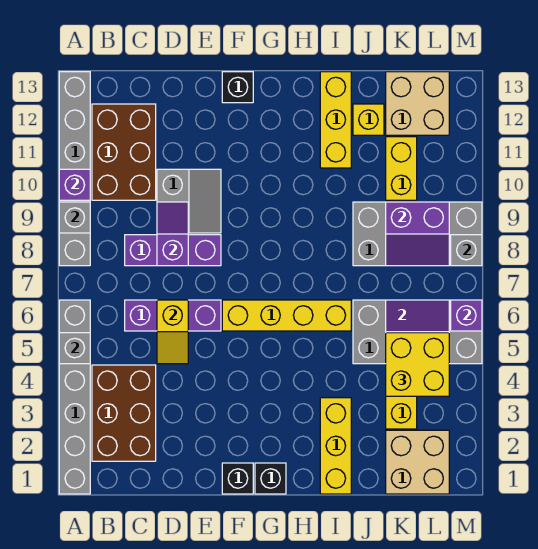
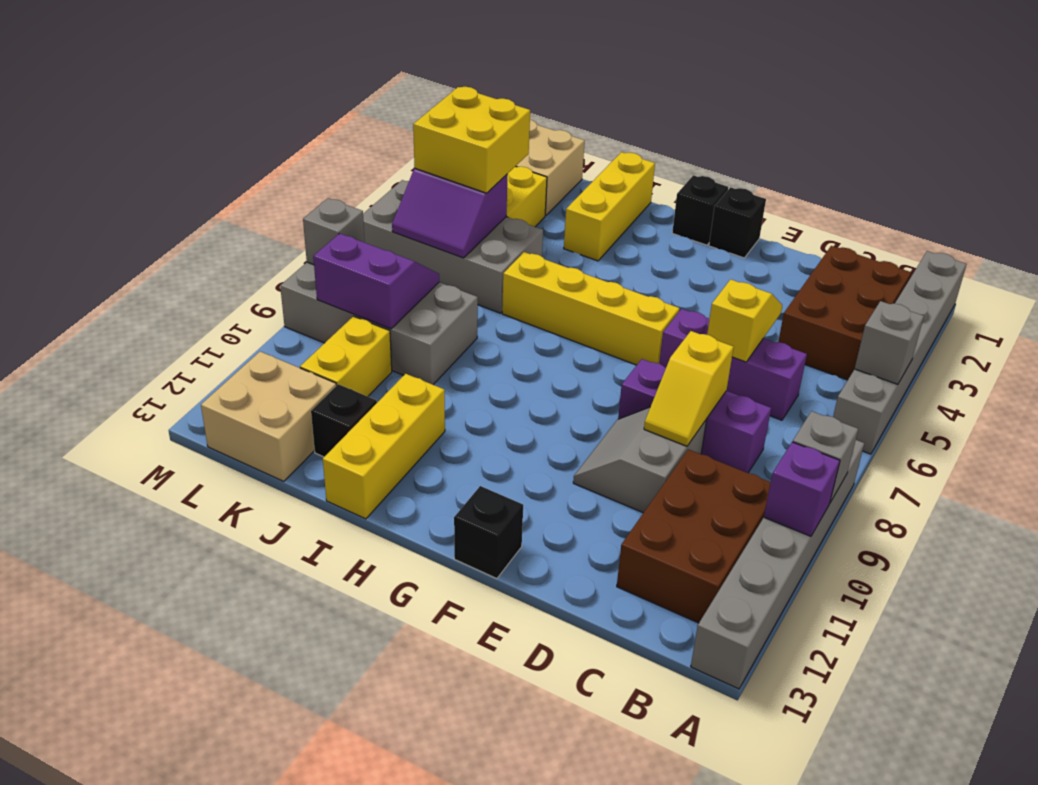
purple slope D8:D9 level 2 top 8 -> yellow slope D8:D9 level 2 top 8
yellow brick J12 level 1 -> black brick J12 level 1
purple brick M6 level 2 -> none

